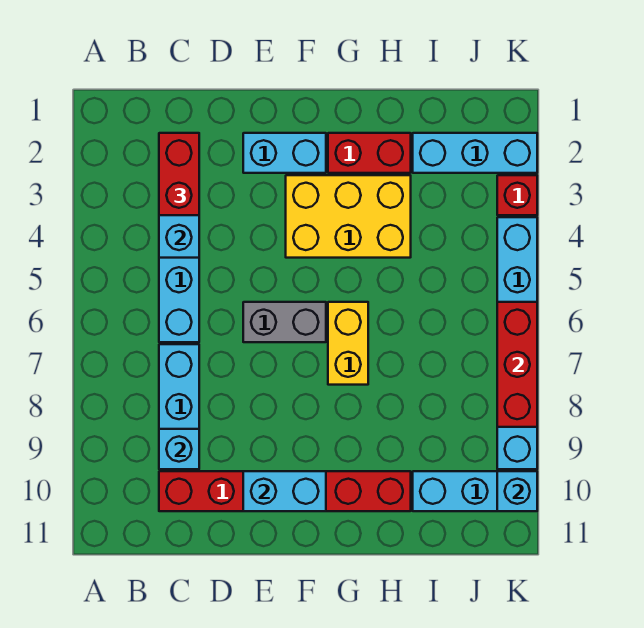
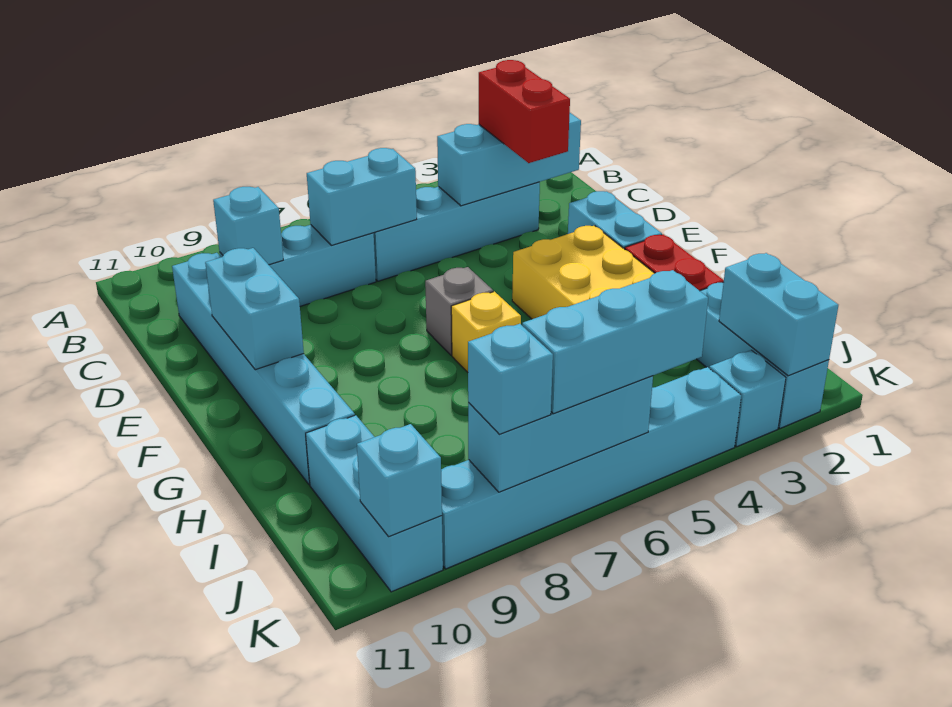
red brick C2:C3 level 3 -> red brick C3:D3 level 3
none -> cyan brick C6:C7 level 2
red brick C10:H10 level 1 -> cyan brick C10:H10 level 1
grey brick E6:F6 level 1 -> grey brick F6 level 1
yellow brick G6:G7 level 1 -> yellow brick G6 level 1
none -> cyan brick J2:K2 level 2
red brick K3 level 1 -> cyan brick K3 level 1
none -> cyan brick K5:K7 level 3
red brick K6:K8 level 2 -> cyan brick K6:K8 level 2
none -> cyan brick K8 level 3

